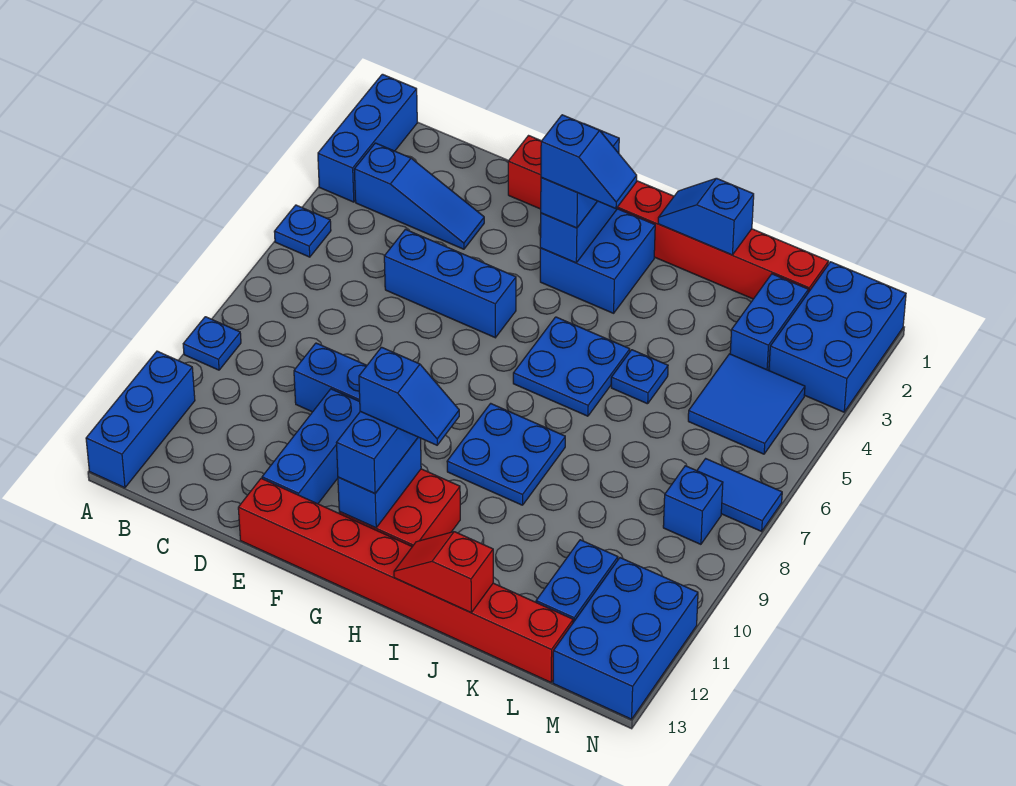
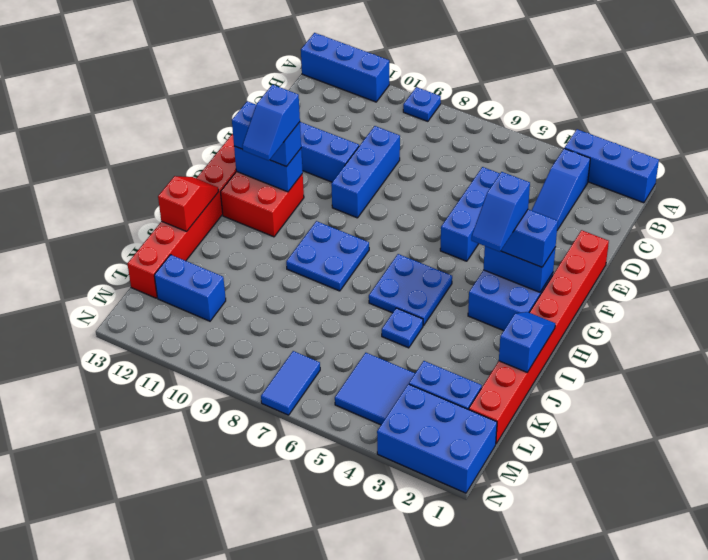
blue plate A5 level 1 -> none
blue brick M8 level 1 -> none
blue brick M11:N13 level 1 -> none

